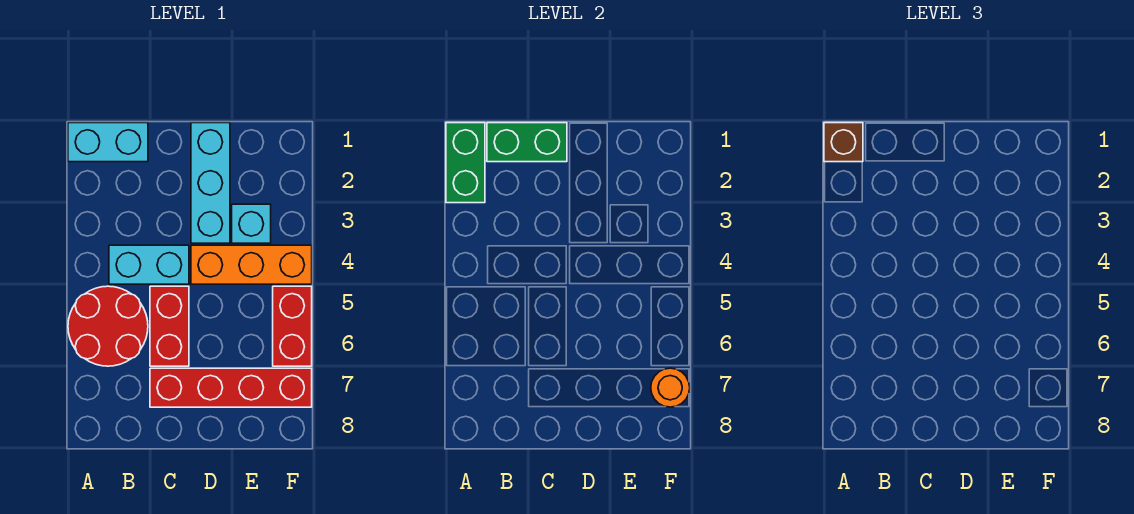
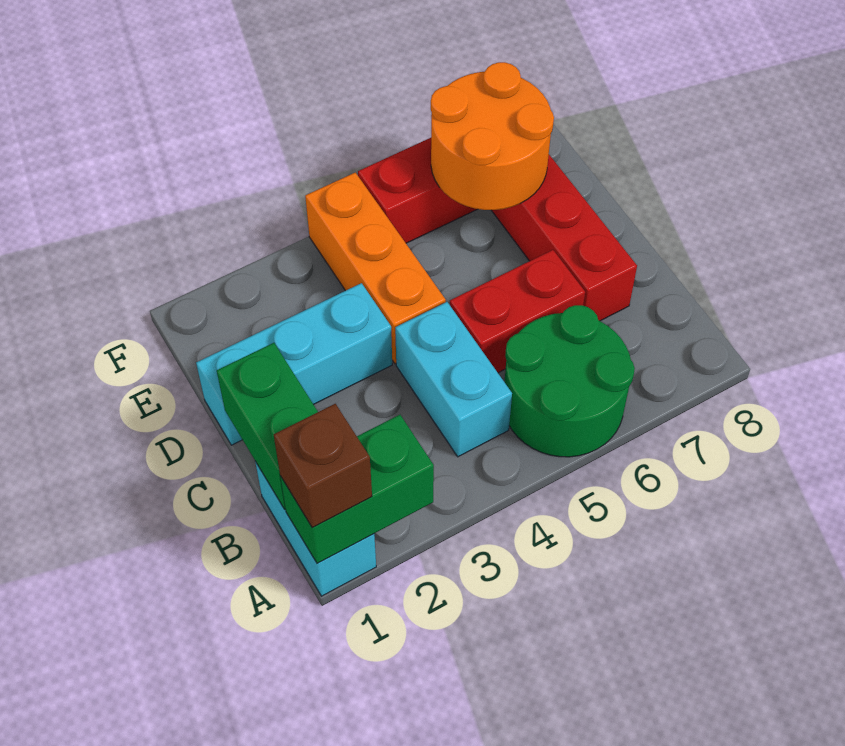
red round brick A5:B6 level 1 -> green round brick A5:B6 level 1
cyan brick E3 level 1 -> none
orange round brick F7 level 2 -> orange round brick E6:F7 level 2

